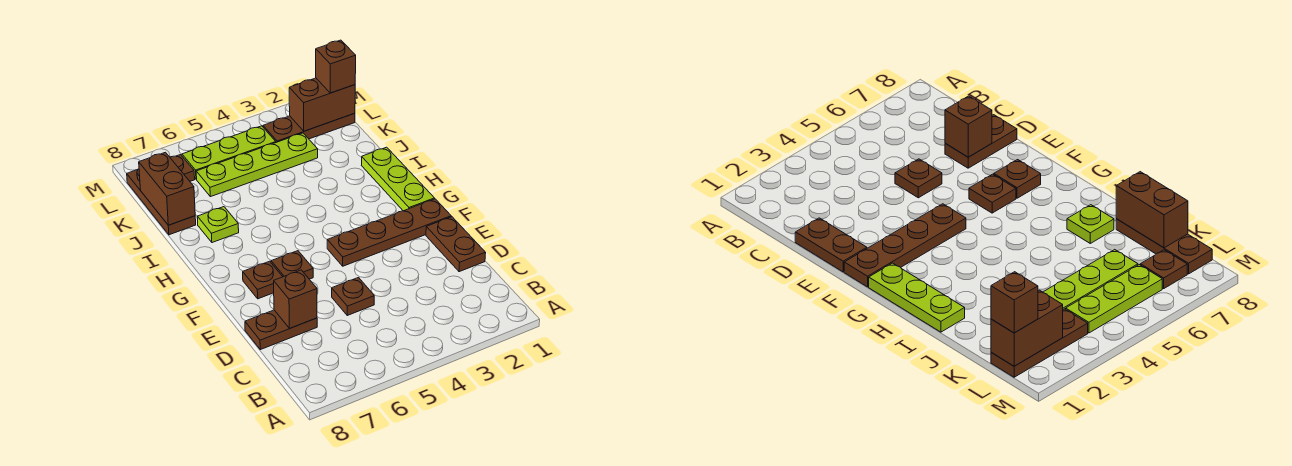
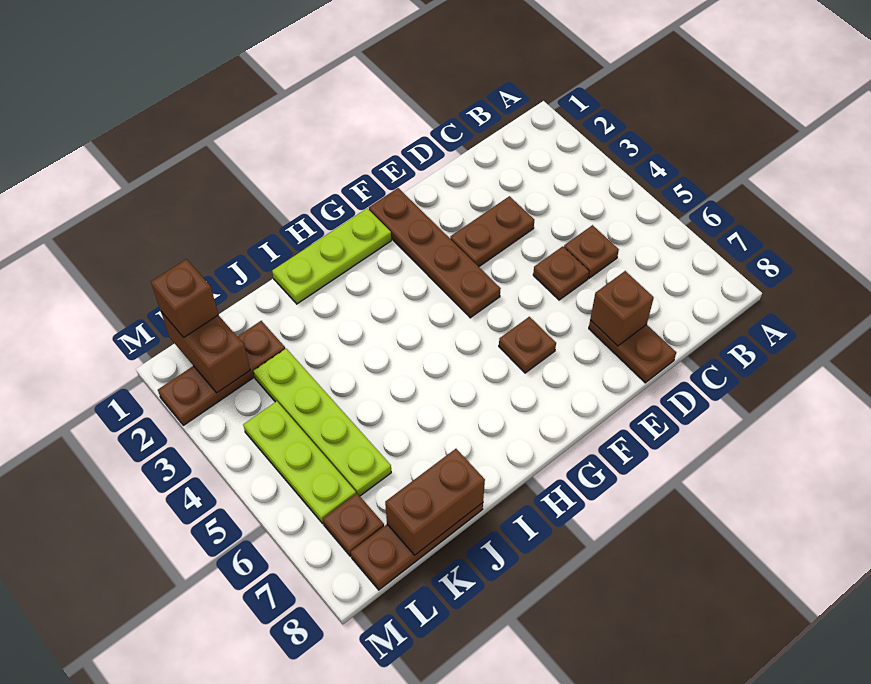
brown plate D1:E1 level 1 -> brown plate D3:E3 level 1
brown plate F7 level 1 -> brown plate C5 level 1
lime plate I7 level 1 -> none
brown plate L1:L3 level 1 -> brown plate K2:M2 level 1

